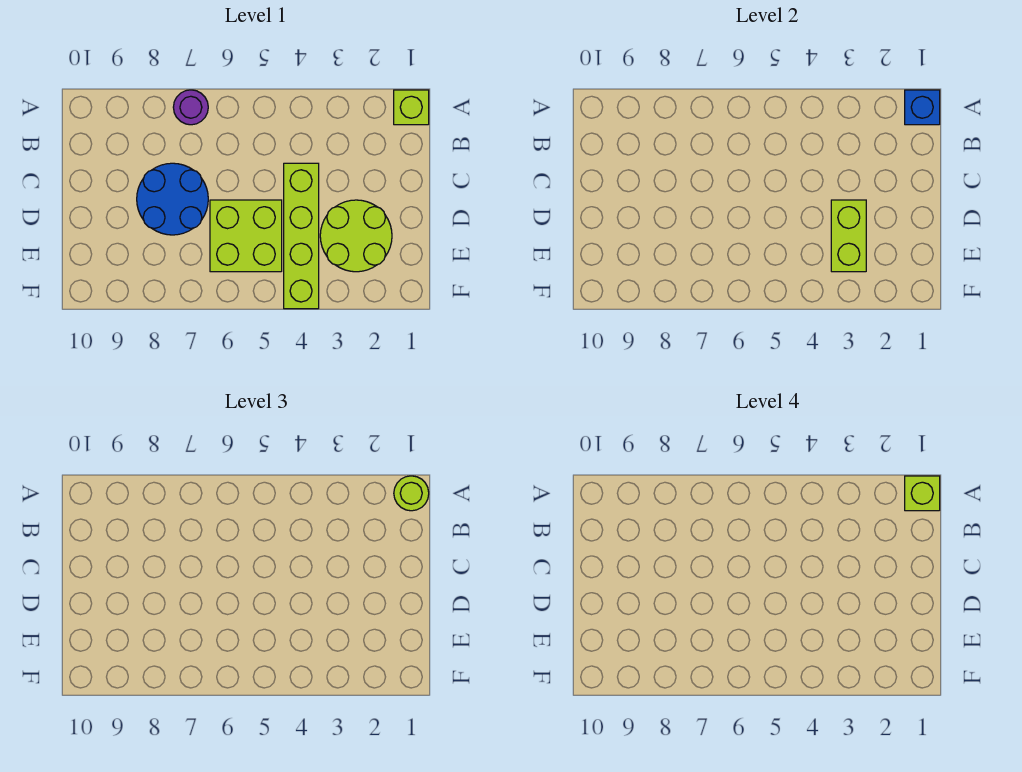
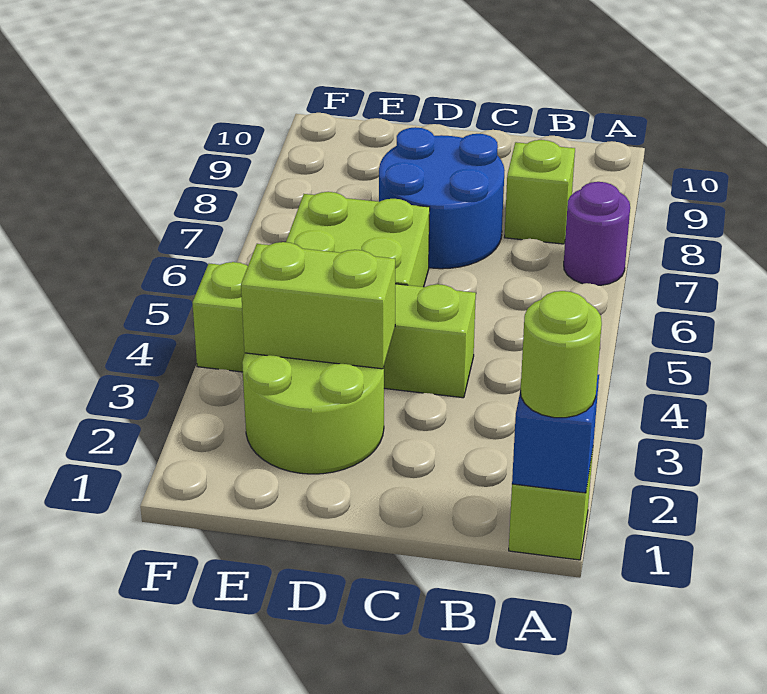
lime brick A1 level 4 -> lime brick B8 level 1

